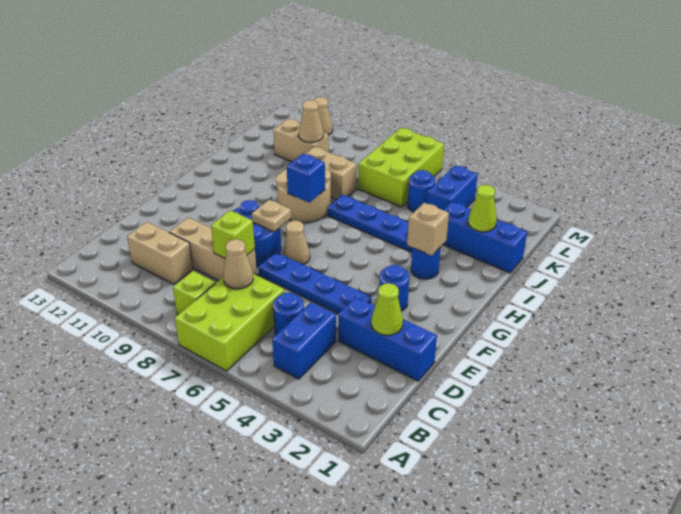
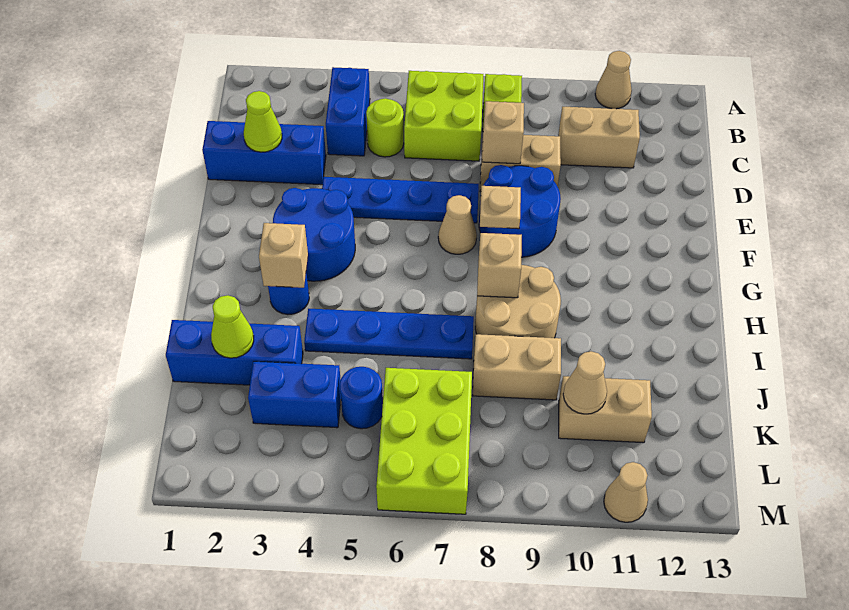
lime brick A6:C7 level 1 -> lime brick B6:C7 level 1
blue round brick C5 level 1 -> lime round brick C5 level 1
tan cone C7 level 2 -> tan cone A11 level 1
tan brick D8:D10 level 1 -> tan brick D8:D9 level 1
lime brick D8 level 2 -> tan brick D8 level 2
blue round brick F3 level 1 -> blue round brick F3:G4 level 1
blue brick H8 level 2 -> tan brick H8 level 2
blue brick K4:L4 level 1 -> blue brick K3:K4 level 1

